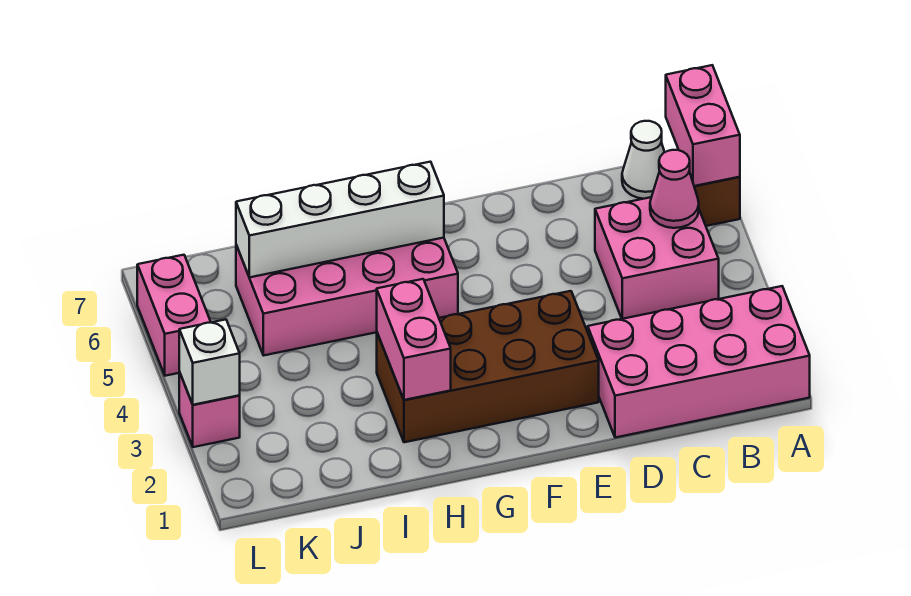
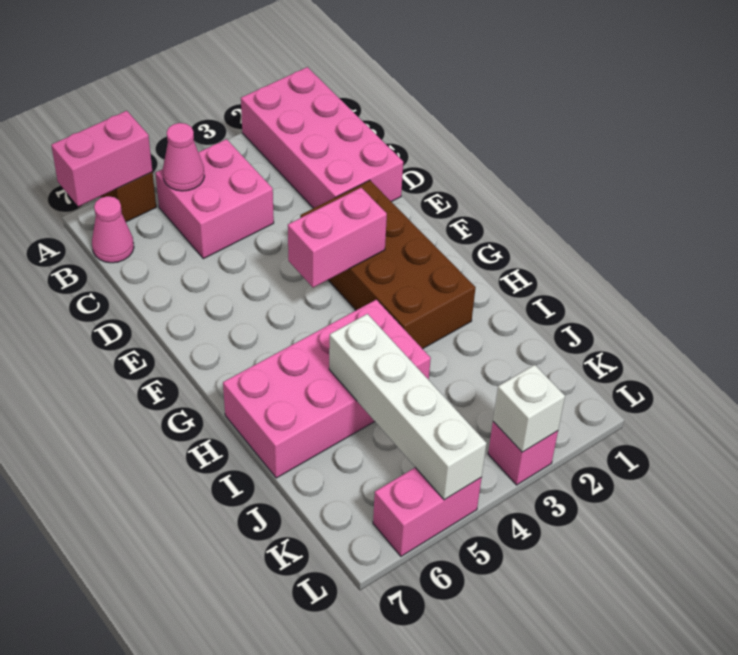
white cone B7 level 1 -> pink cone B7 level 1
pink brick G5:J6 level 1 -> pink brick H4:I7 level 1
white brick G6:J6 level 2 -> white brick I5:L5 level 2
pink brick H2:H3 level 2 -> pink brick F3:F4 level 2

